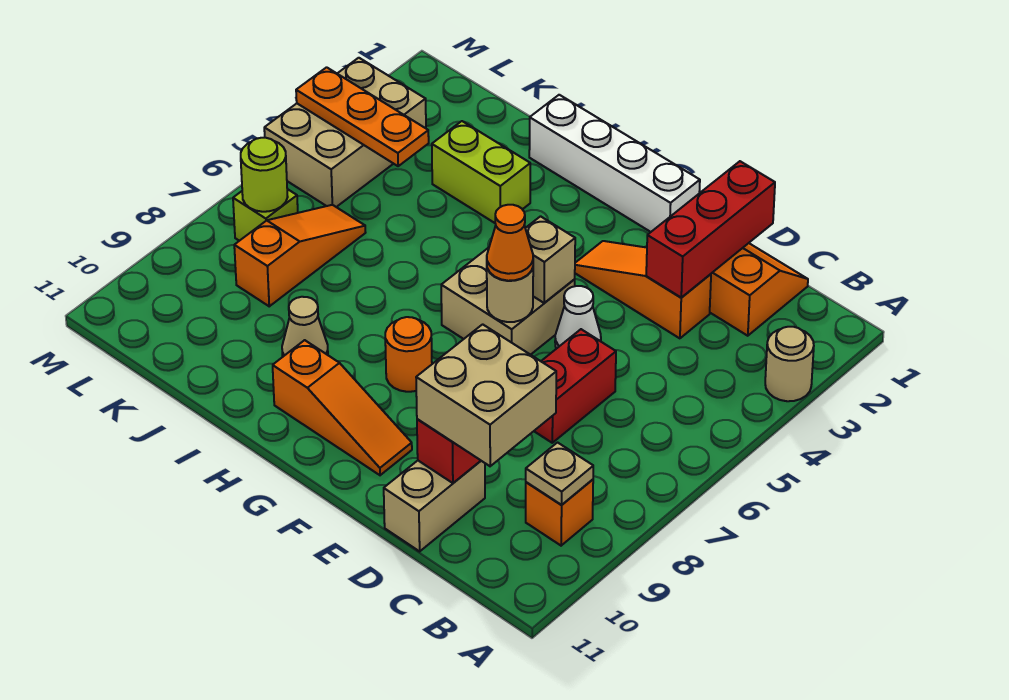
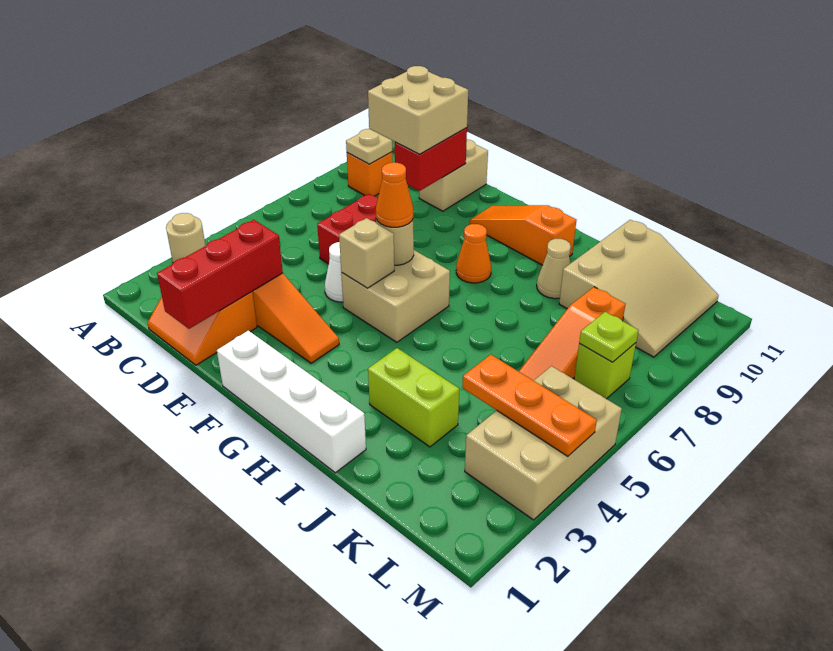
orange round brick G8 level 1 -> orange cone G8 level 1
none -> tan slope J9:L11 level 1 top J
lime round brick L7 level 2 -> lime plate L7 level 2

